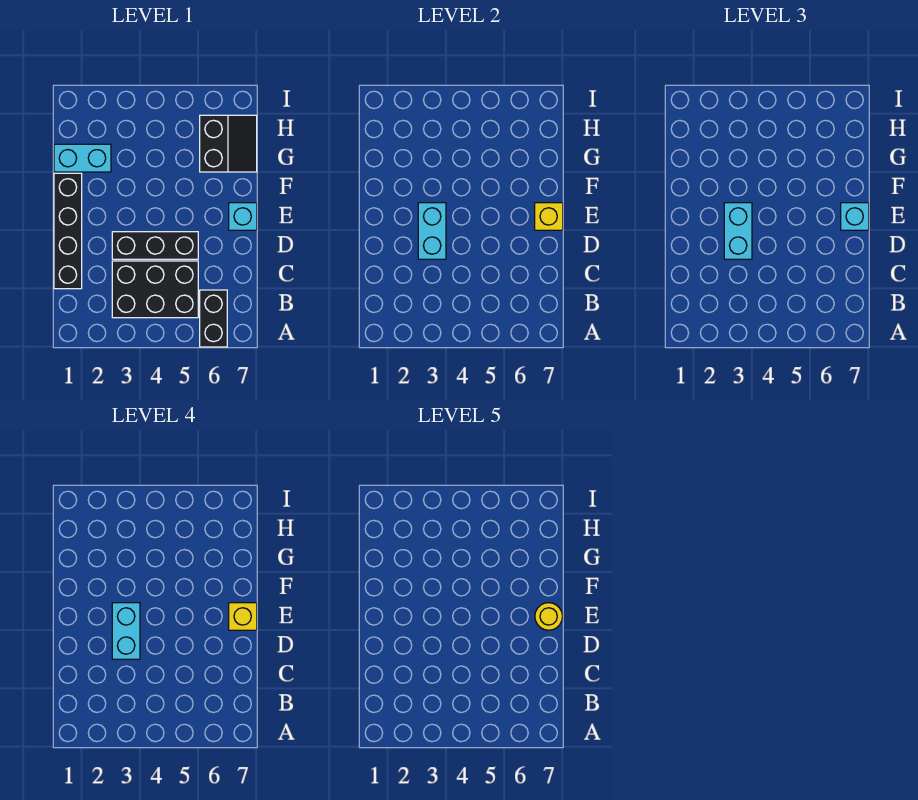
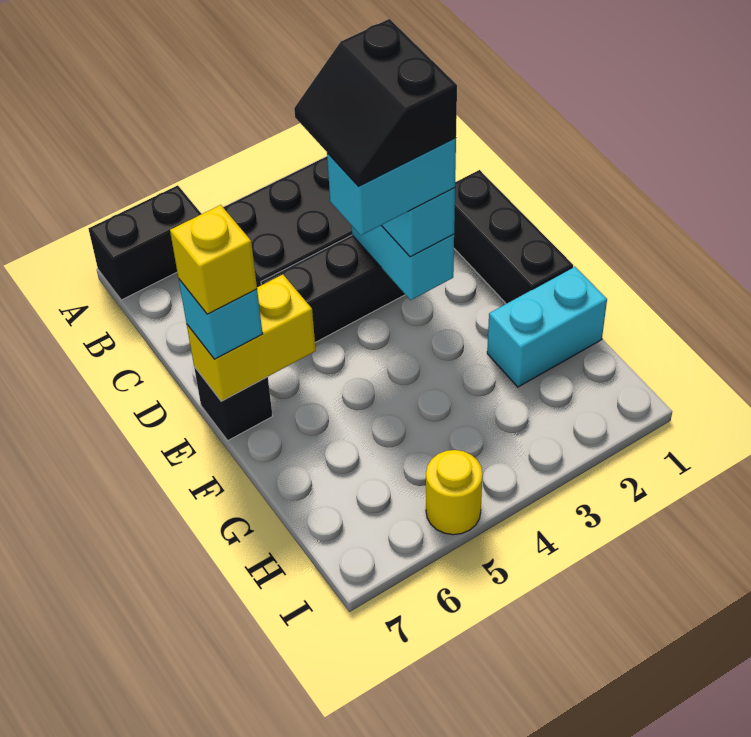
black brick A6:B6 level 1 -> black brick A6:A7 level 1
black brick C1:F1 level 1 -> black brick D1:F1 level 1
cyan brick D3:E3 level 4 -> cyan brick E3:E4 level 4
cyan brick E7 level 1 -> black brick E7 level 1
yellow brick E7 level 2 -> yellow brick E6:E7 level 2
yellow round brick E7 level 5 -> yellow round brick I5 level 1
black slope G6:H7 level 1 top 6 -> black slope D3:E4 level 5 top 3

